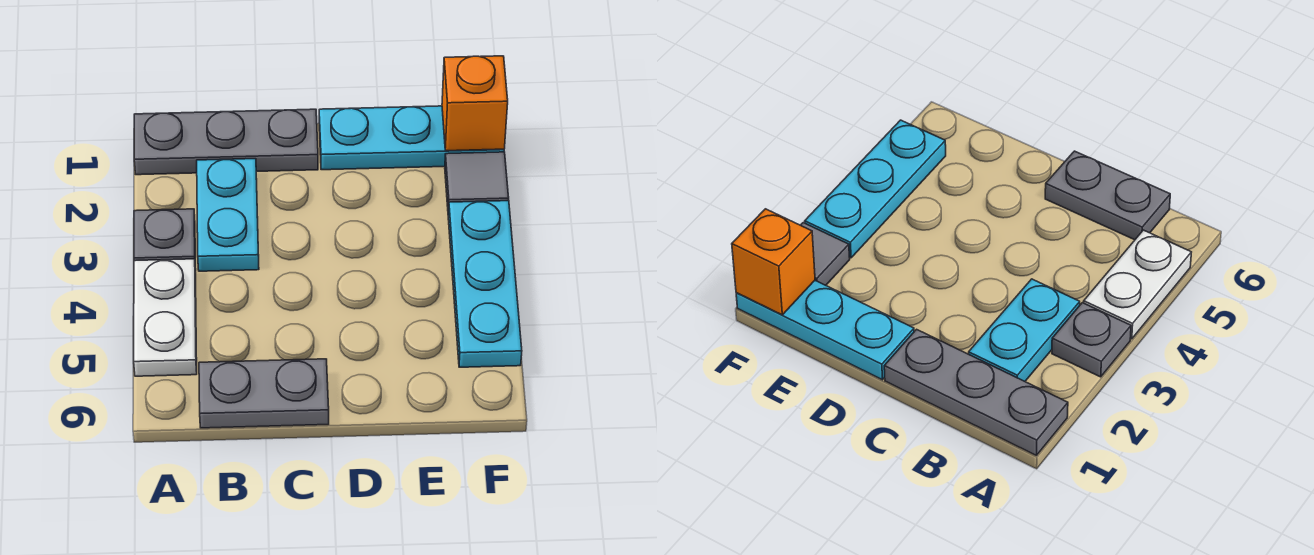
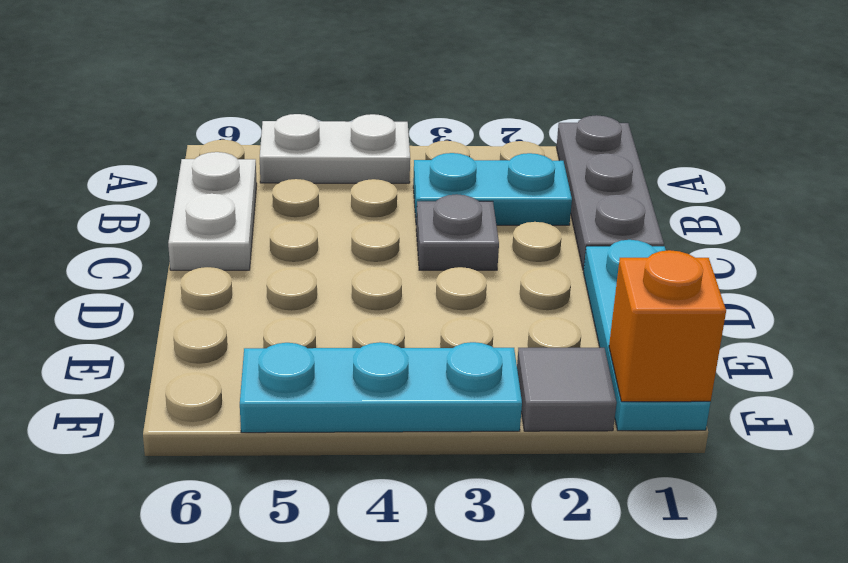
grey plate A3 level 1 -> grey plate C3 level 1
grey plate B6:C6 level 1 -> white plate B6:C6 level 1

